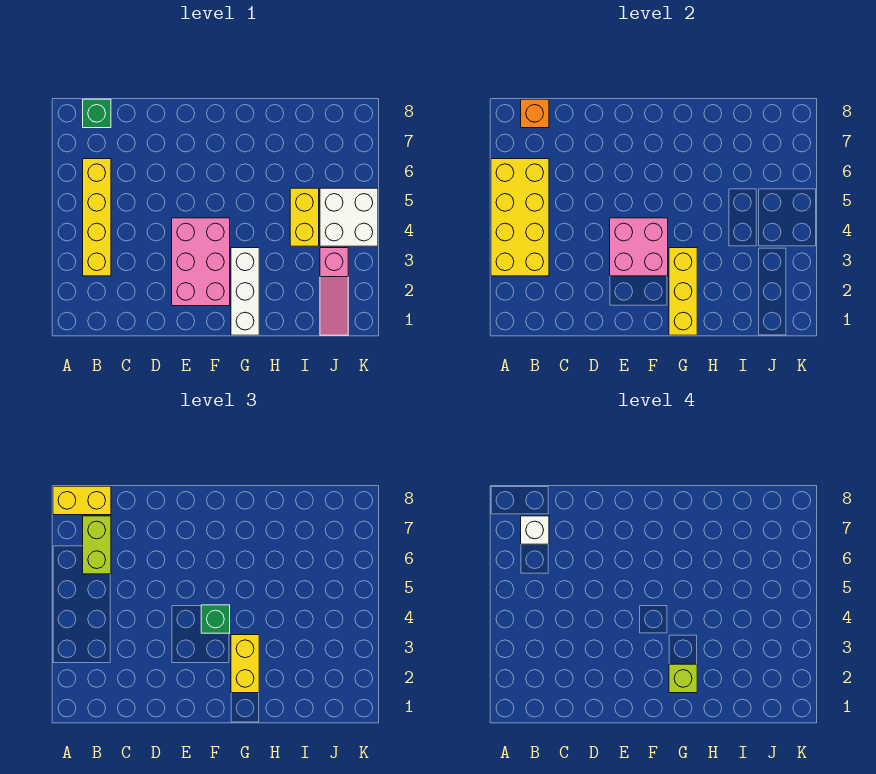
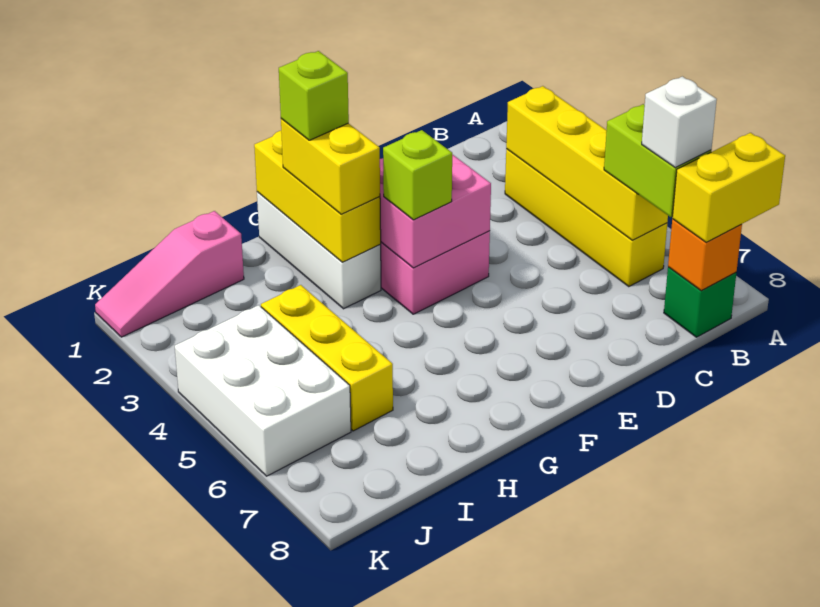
yellow brick A3:B6 level 2 -> yellow brick B3:B6 level 2
green brick F4 level 3 -> lime brick F4 level 3
yellow brick I4:I5 level 1 -> yellow brick I4:I6 level 1
pink slope J1:J3 level 1 top 3 -> pink slope I1:K1 level 1 top I
white brick J4:K5 level 1 -> white brick J4:K6 level 1

